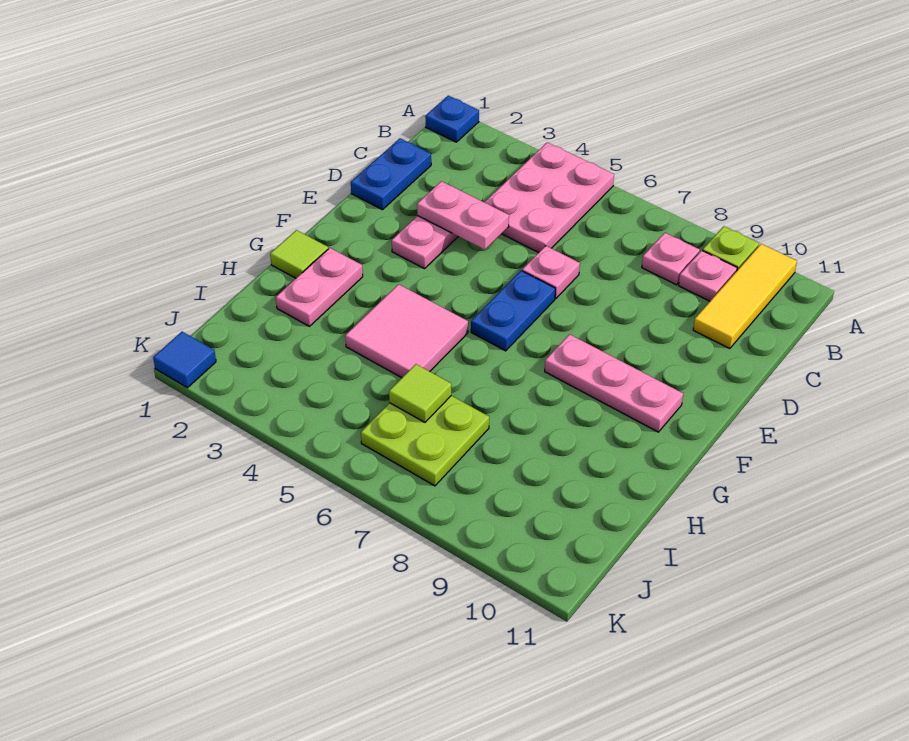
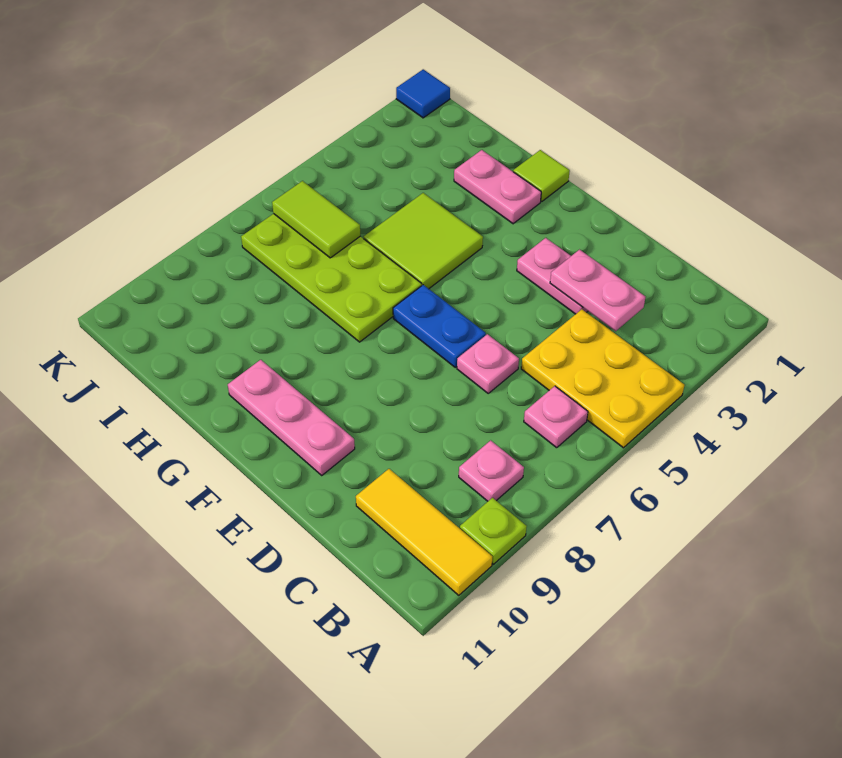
blue plate A1 level 1 -> none
pink plate A4:C5 level 1 -> yellow plate A4:C5 level 1
pink plate B9 level 1 -> pink plate B6 level 1
blue plate C1:D1 level 1 -> none
pink plate D3:D4 level 2 -> pink plate C3:D3 level 2
pink plate F8:F10 level 1 -> pink plate E10:G10 level 1
pink tile G4:H5 level 1 -> lime tile G4:H5 level 1
lime plate I6:J7 level 1 -> lime plate G6:J7 level 1
lime tile I6 level 2 -> lime tile I6:J6 level 2

